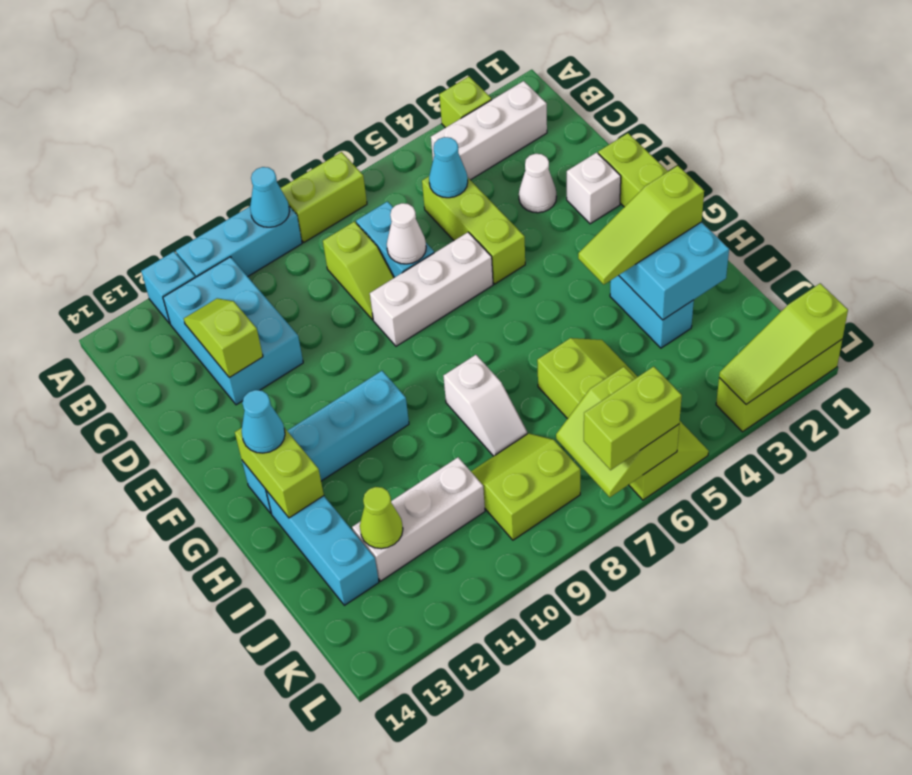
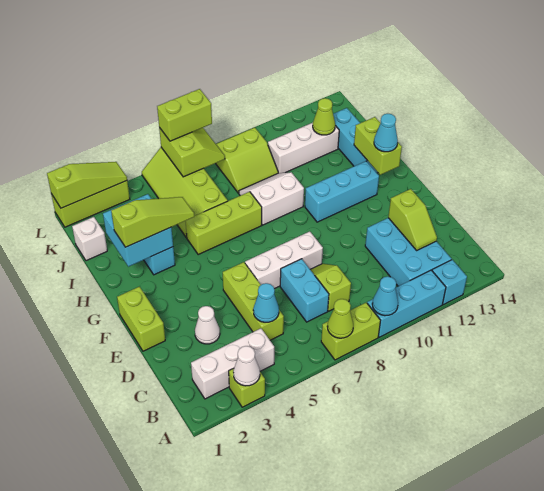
none -> lime cone A7 level 2
white cone D7 level 2 -> white cone A3 level 2
white brick E2 level 1 -> white brick J1 level 1
cyan brick G10:G13 level 1 -> cyan brick G10:G12 level 1
none -> lime brick H5:H7 level 1
white slope H8:I8 level 1 top H -> white slope H8:I9 level 1 top H

